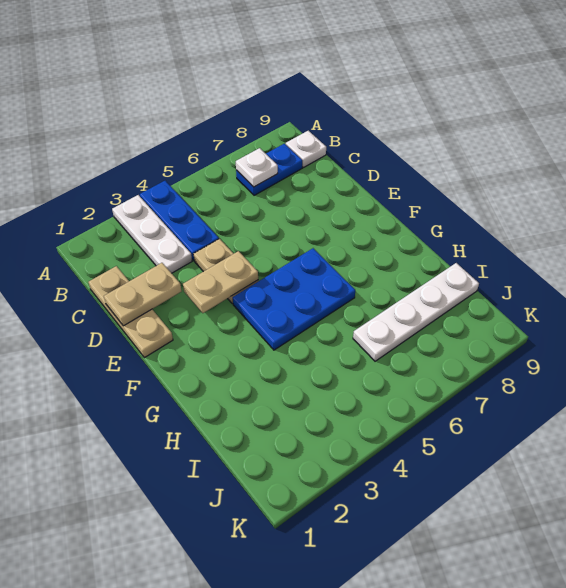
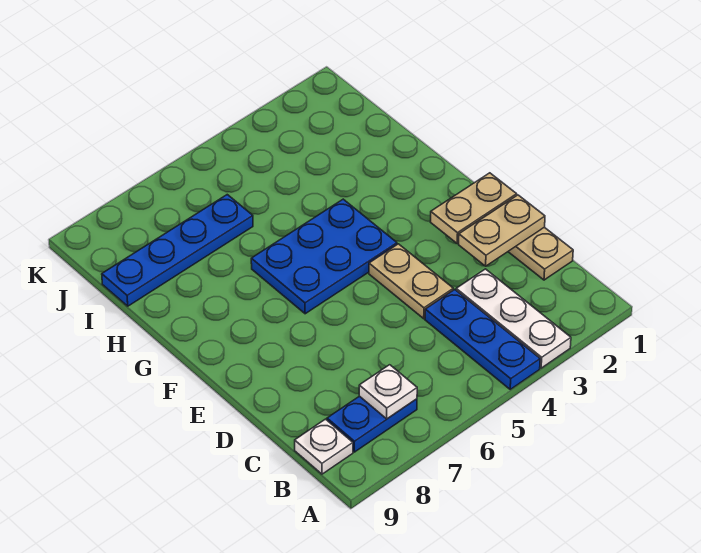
tan plate E3:E4 level 2 -> tan plate E1:E2 level 2
white plate I6:I9 level 1 -> blue plate I6:I9 level 1

